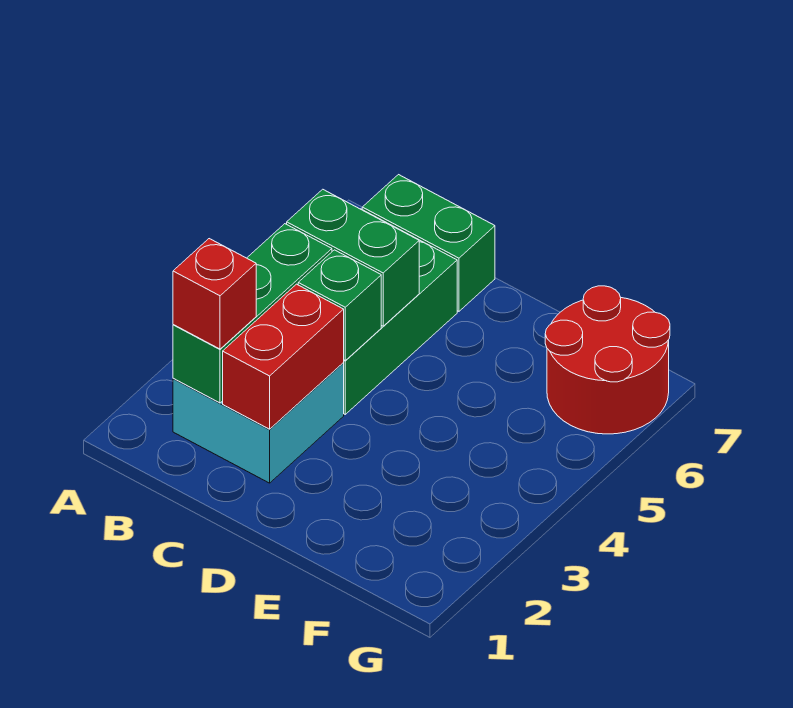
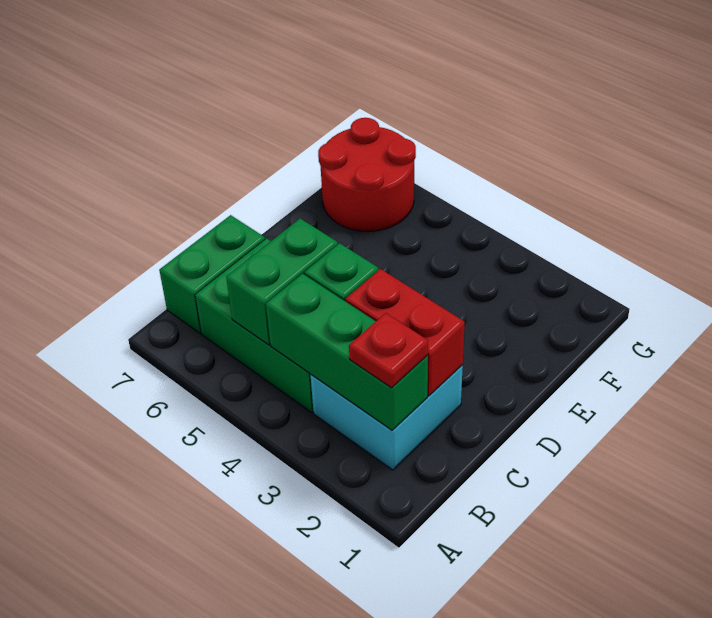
red brick B2 level 3 -> red plate B2 level 3

